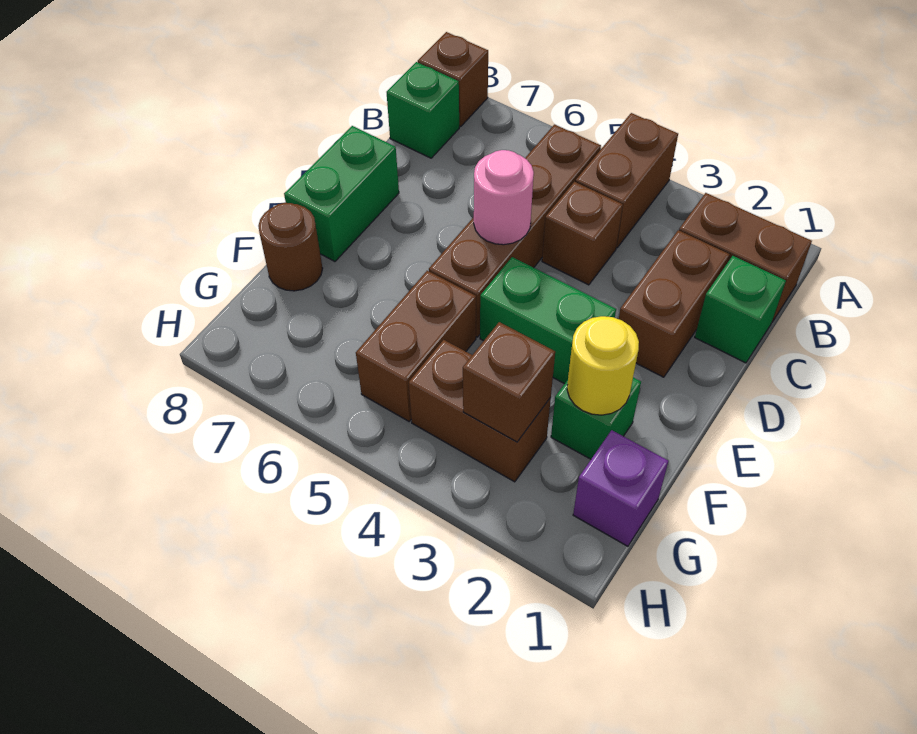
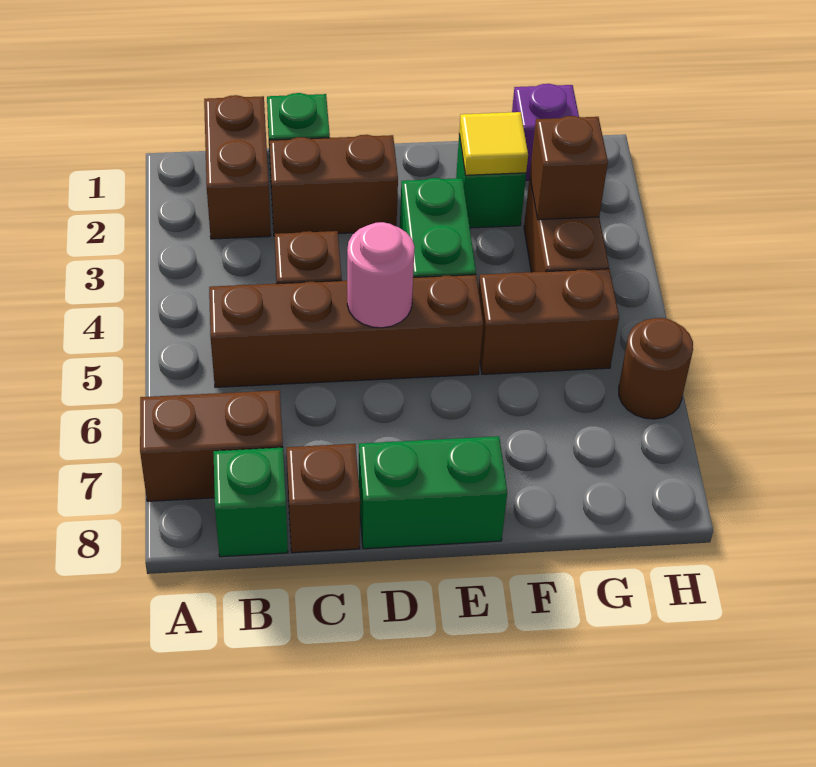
brown brick A4:B4 level 1 -> brown brick A7:B7 level 1
brown brick A8 level 1 -> brown brick C8 level 1
yellow round brick F2 level 2 -> yellow tile F2 level 2
brown round brick F8 level 1 -> brown round brick H6 level 1

